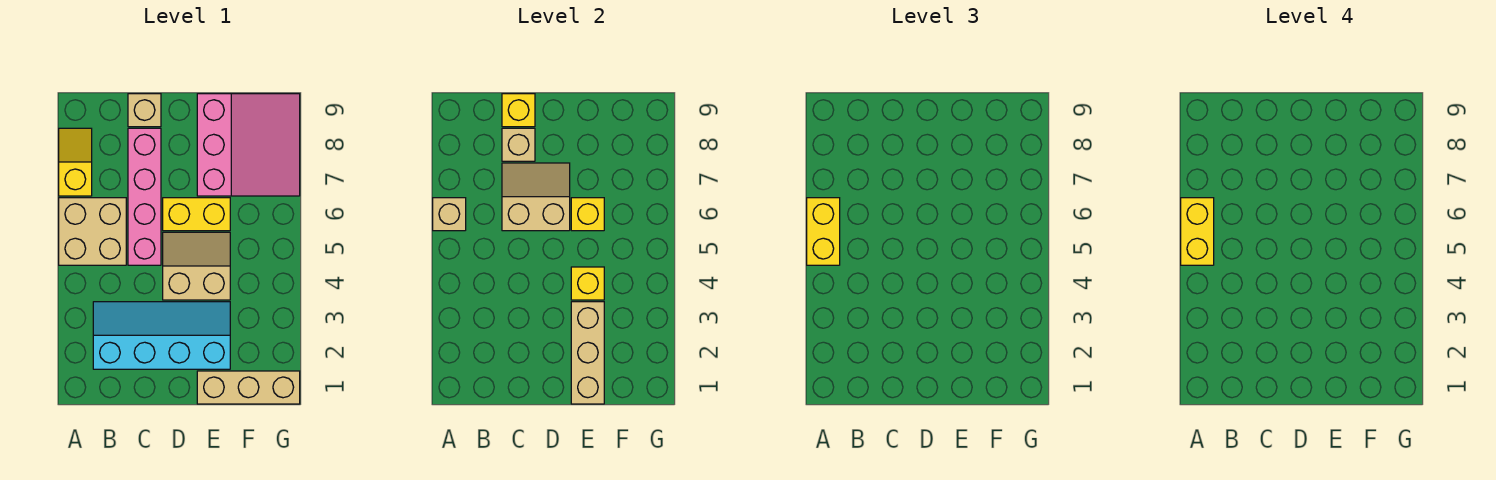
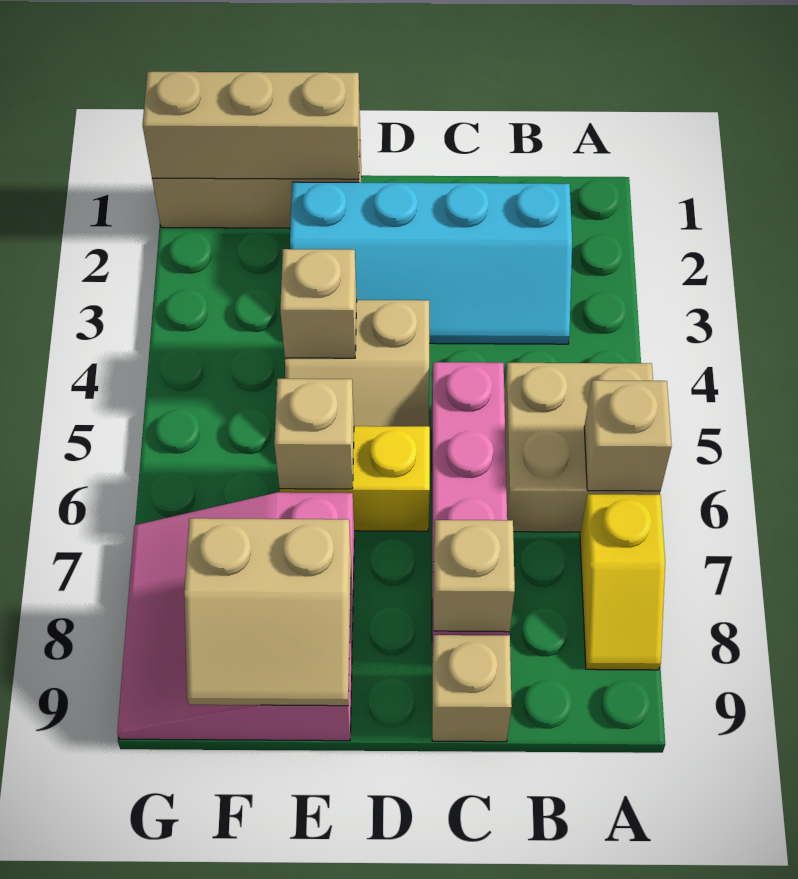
yellow brick A5:A6 level 3 -> none
yellow brick A5:A6 level 4 -> none
tan slope C6:D7 level 2 top 6 -> tan slope E8:F9 level 2 top 8
yellow brick C9 level 2 -> none
tan brick E1:E3 level 2 -> tan brick E1:G1 level 2
yellow brick E4 level 2 -> tan brick E4 level 2
yellow brick E6 level 2 -> tan brick E6 level 2

